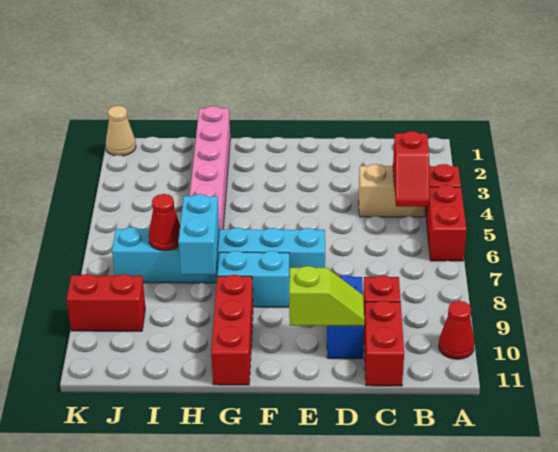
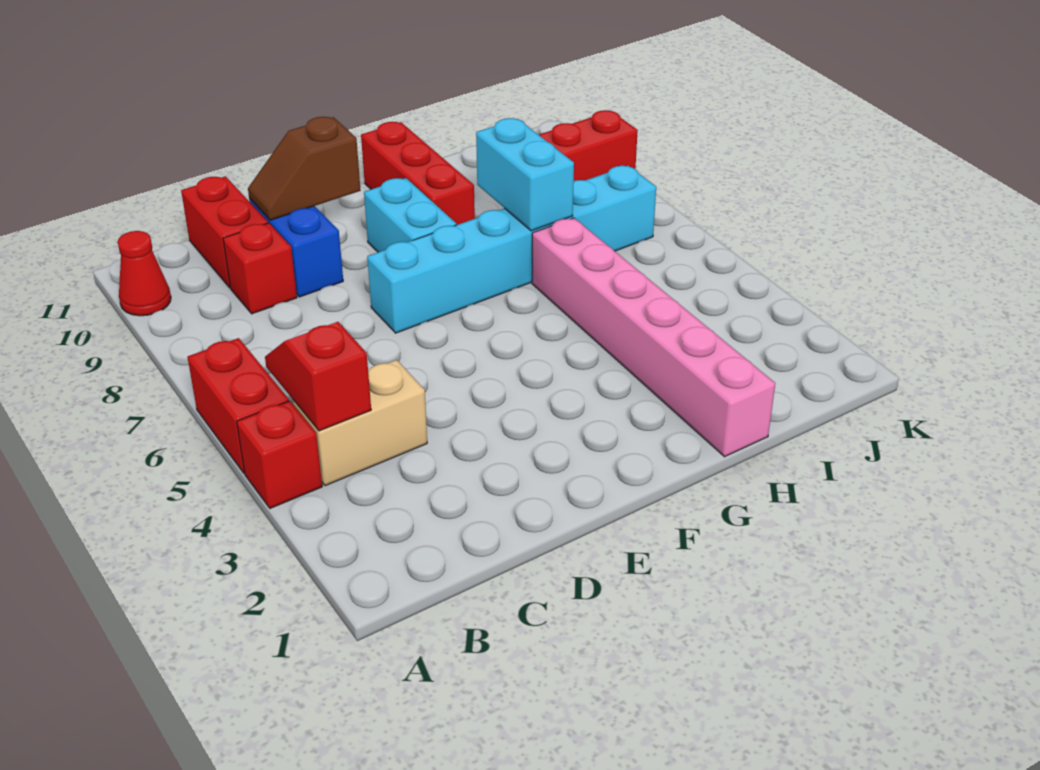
lime slope D10:E10 level 2 top E -> brown slope D10:E10 level 2 top E
cyan brick F8:G8 level 1 -> cyan brick F8:F9 level 1
red cone I7 level 2 -> none
tan cone K1 level 1 -> none

